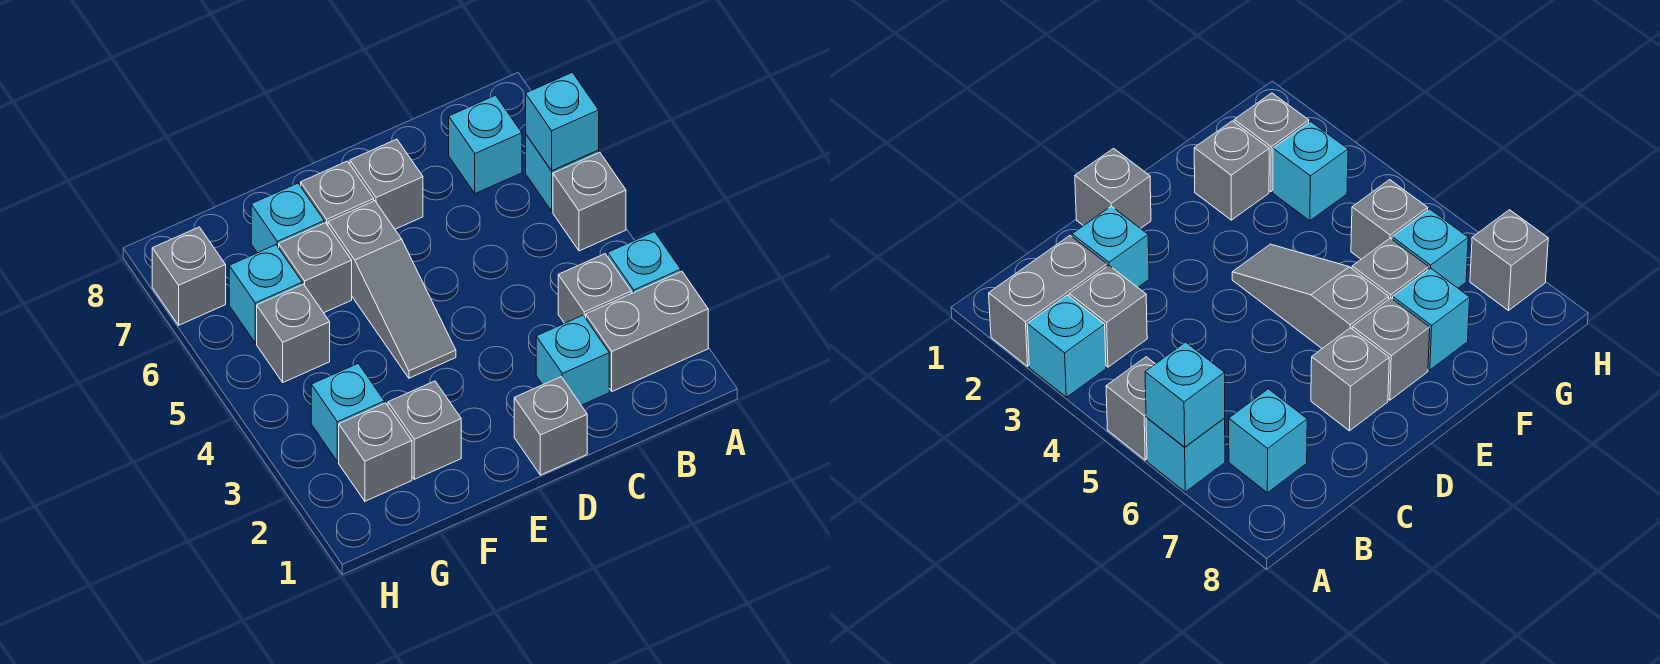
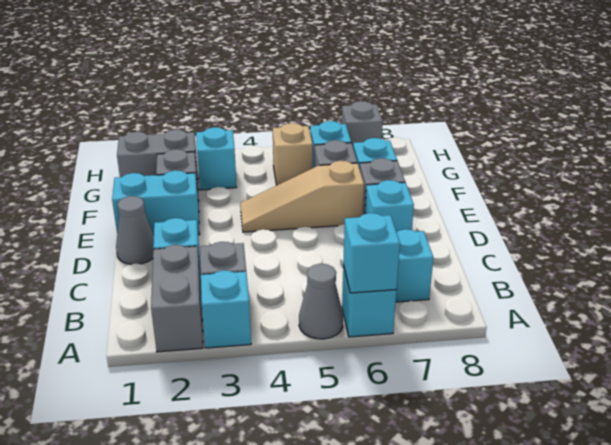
grey brick A5 level 1 -> grey cone A5 level 1
grey brick D1 level 1 -> grey cone D1 level 1
grey brick D7 level 1 -> cyan brick D7 level 1
none -> cyan brick E1:E2 level 1
grey slope E4:E6 level 1 top 6 -> tan slope E4:E6 level 1 top 6
grey brick G2 level 1 -> grey brick G1:G2 level 1
grey brick G5 level 1 -> tan brick G5 level 1

